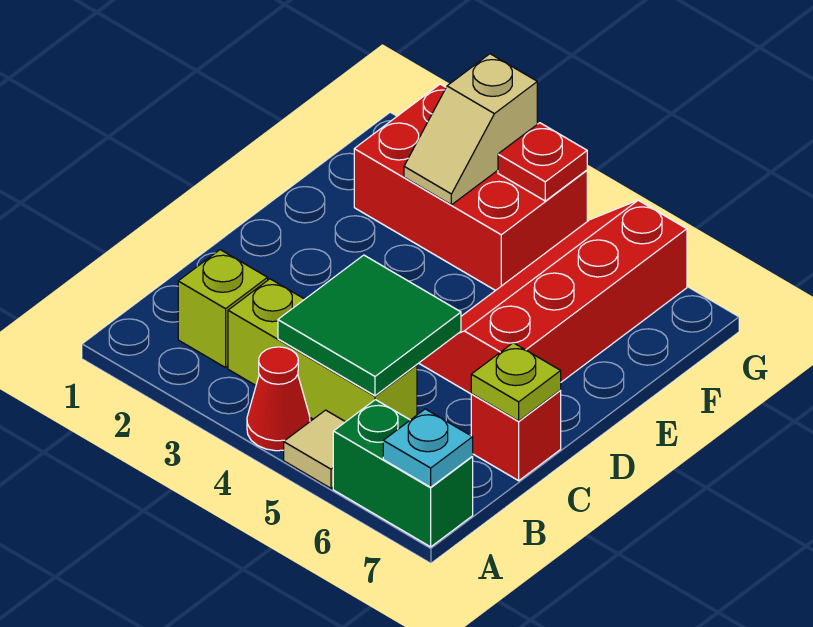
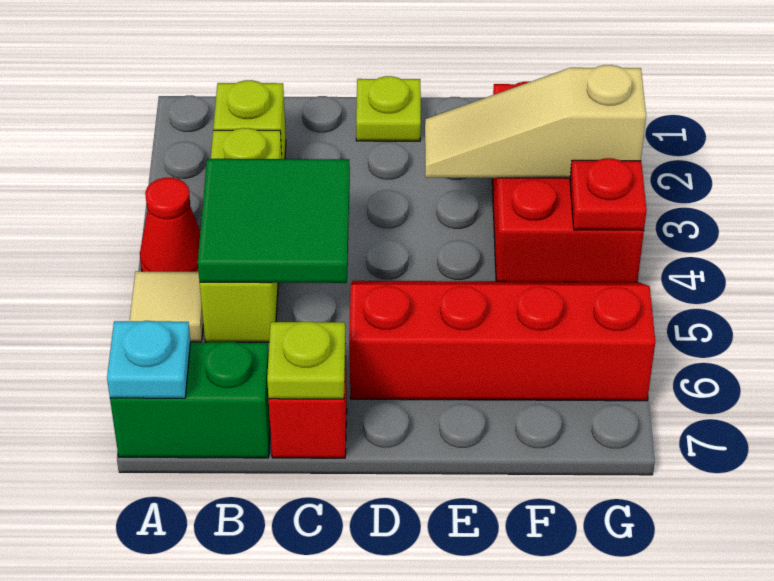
green brick A6:A7 level 1 -> green brick A7:B7 level 1
none -> lime plate D1 level 1
tan slope F3:G3 level 2 top G -> tan slope E3:G3 level 2 top G

